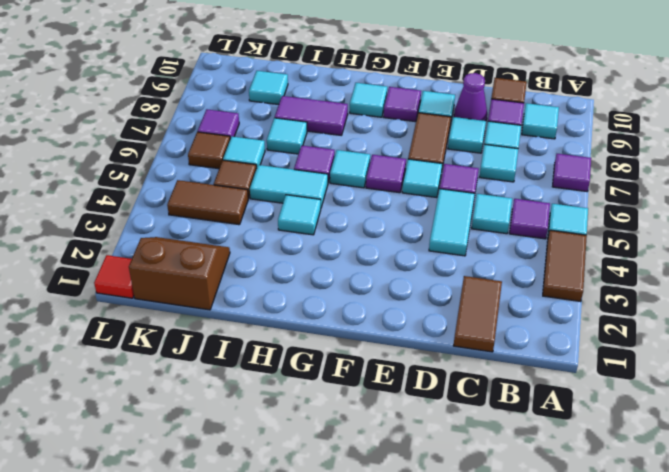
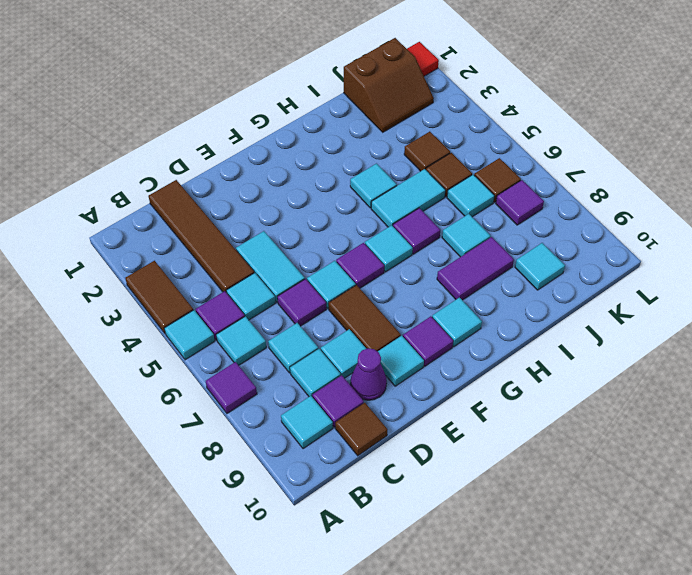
none -> cyan tile B6 level 1
brown tile C1:C2 level 1 -> brown tile C1:C4 level 1
brown tile J4:K4 level 1 -> brown tile J4 level 1

